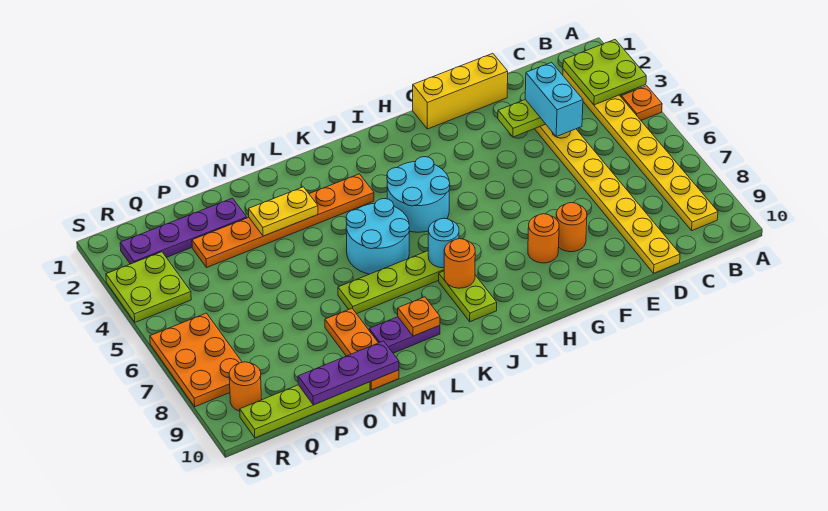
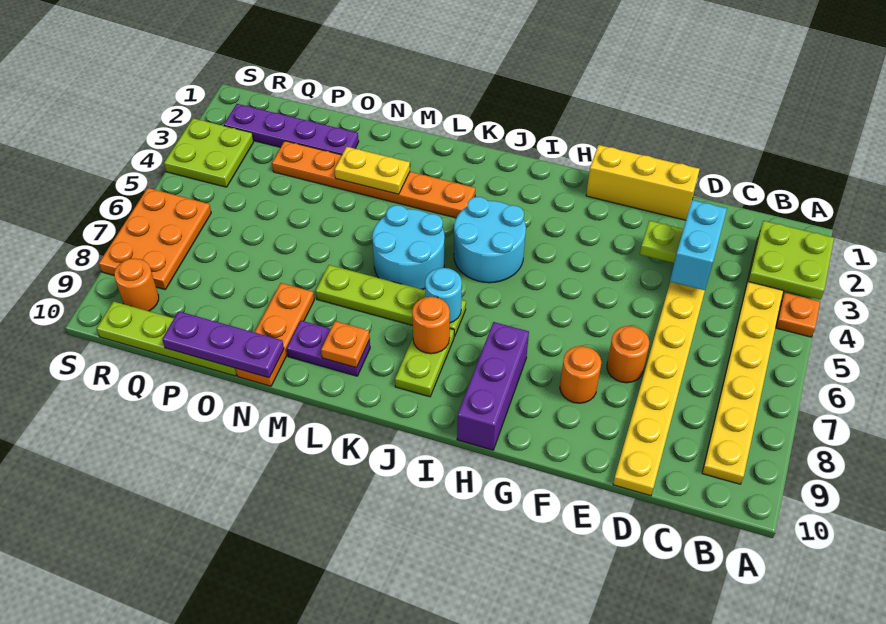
orange round brick G8 level 1 -> orange round brick E7 level 1
none -> purple brick H8:H10 level 1

